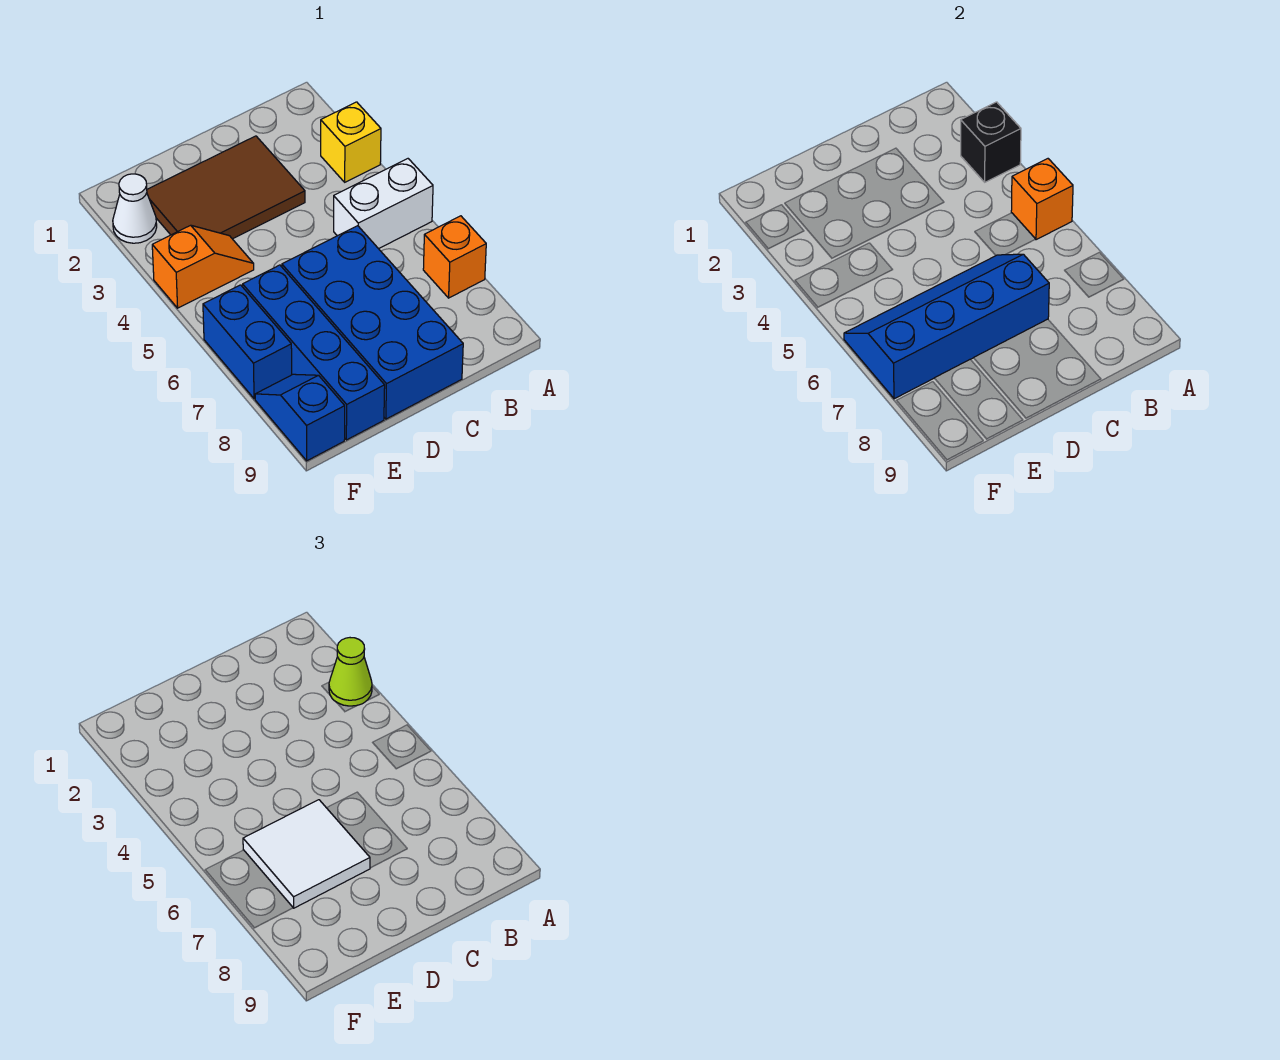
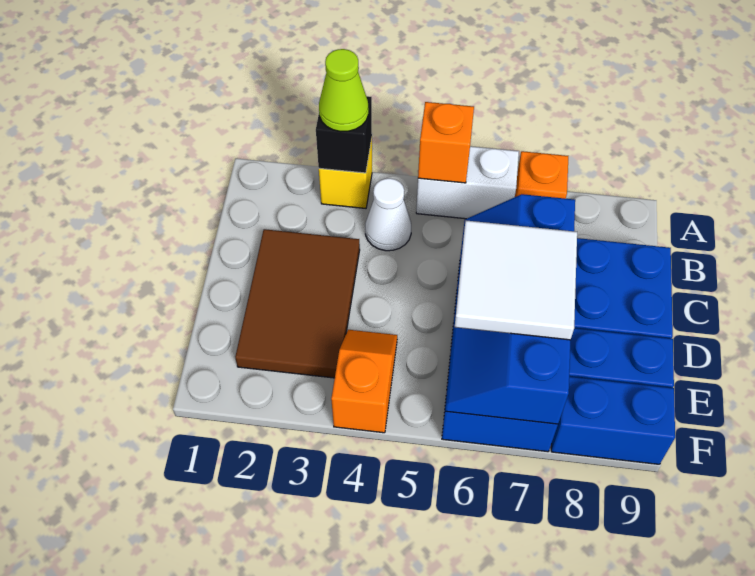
white brick A5:B5 level 1 -> white brick A5:A6 level 1
white cone F2 level 1 -> white cone B4 level 1
blue slope F8:F9 level 1 top 9 -> blue brick F8:F9 level 1

